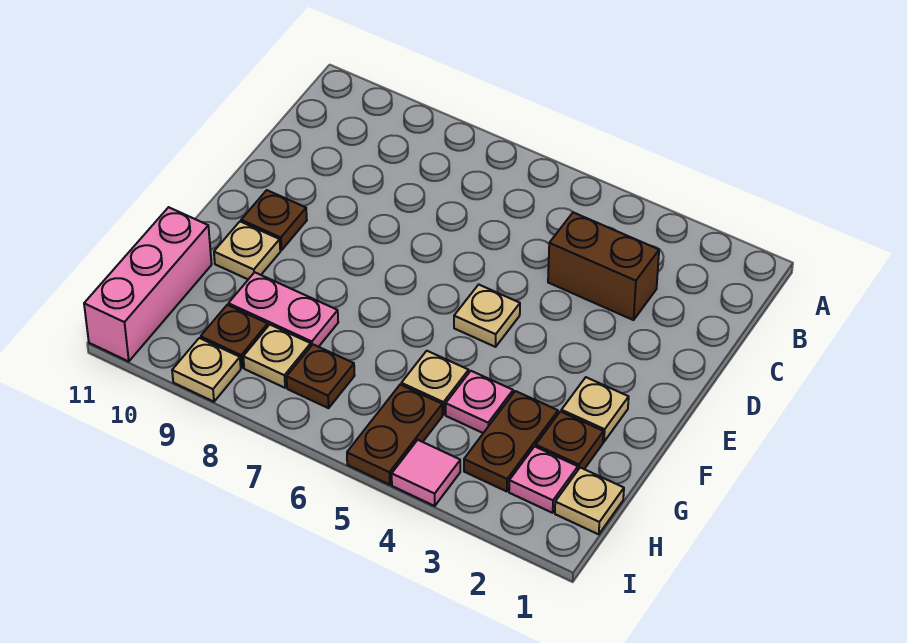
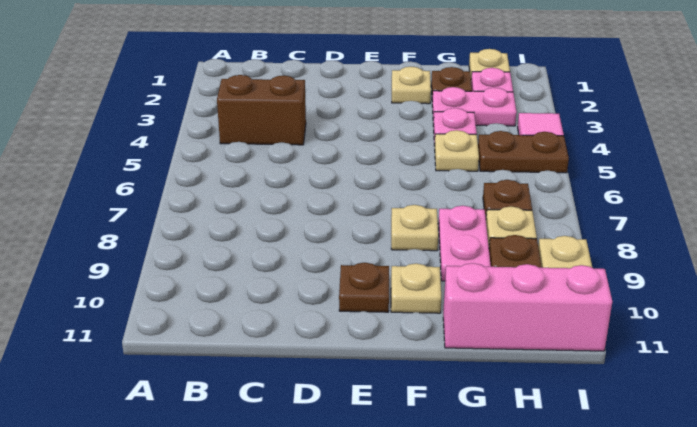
brown brick C3:C4 level 1 -> brown brick B4:C4 level 1
tan plate E5 level 1 -> tan plate F8 level 1
brown plate G3:H3 level 1 -> pink plate G3:H3 level 1

